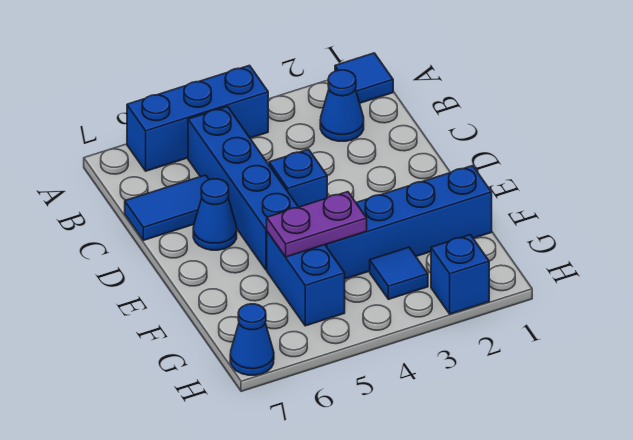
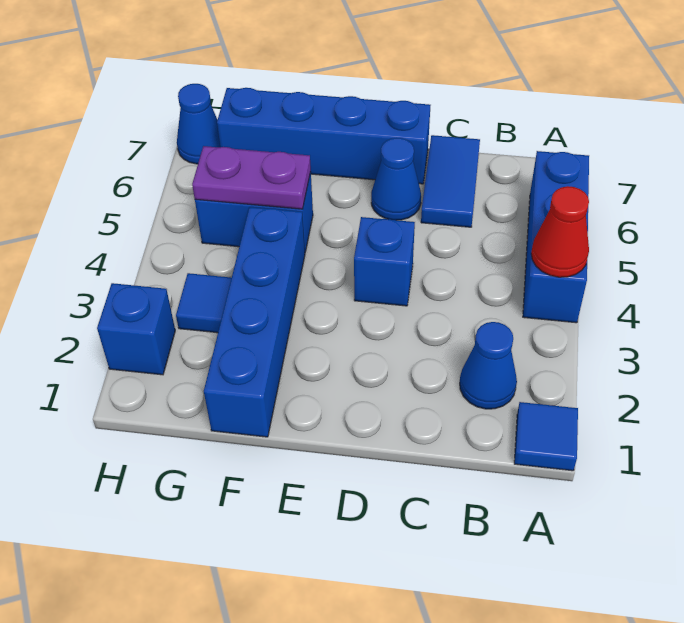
none -> red cone A4 level 2
blue brick B5:E5 level 1 -> blue brick D7:G7 level 1
purple plate F4:F5 level 2 -> purple plate F5:G5 level 2

